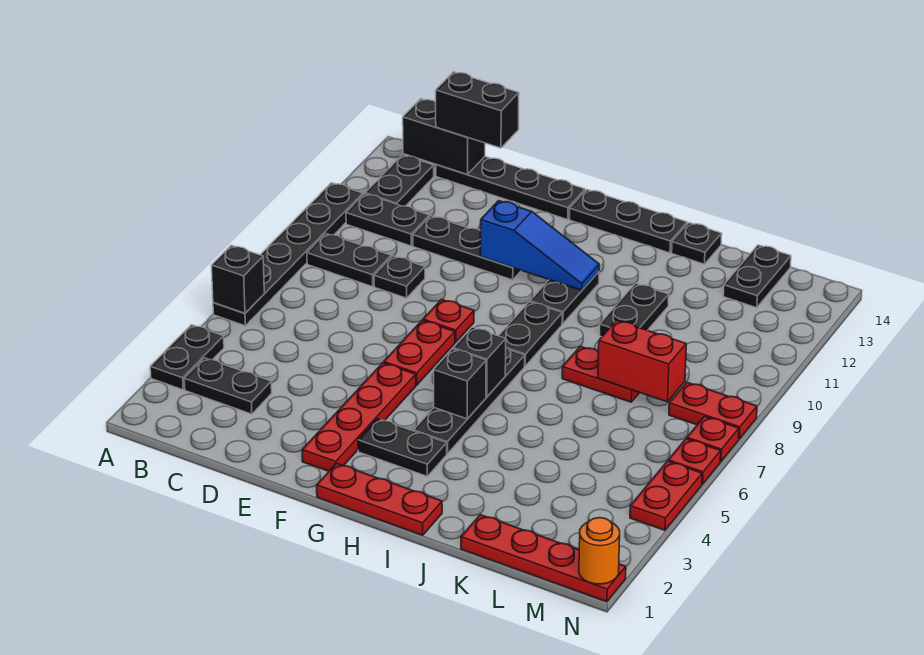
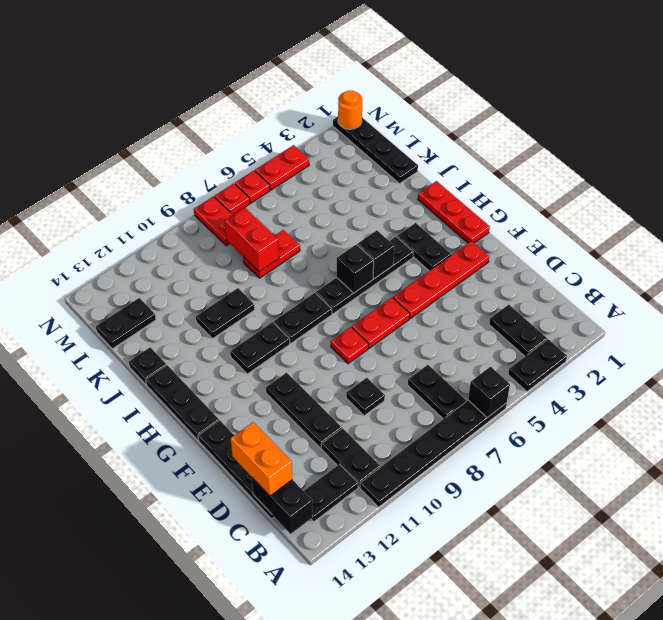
black plate B9:C9 level 1 -> black plate B7:C7 level 1
black brick C14:D14 level 3 -> orange brick C14:D14 level 3
blue slope F11:H11 level 2 top F -> none
red plate J8:K8 level 1 -> red plate K7:K8 level 1
red plate K1:N1 level 1 -> black plate K1:N1 level 1

